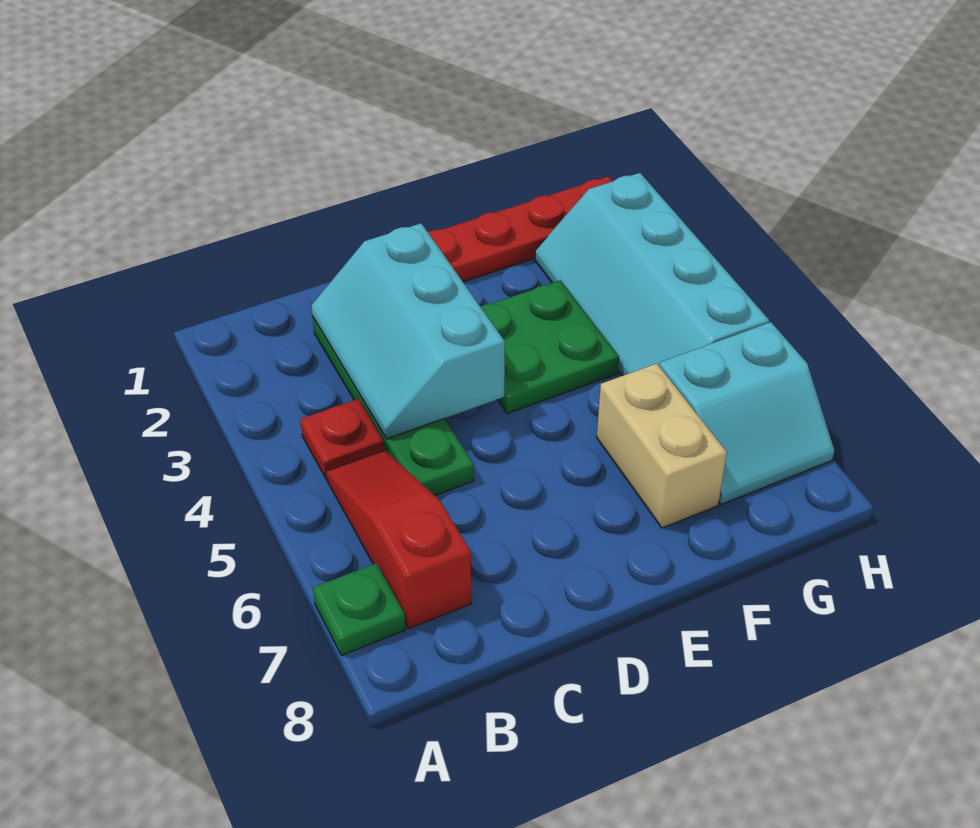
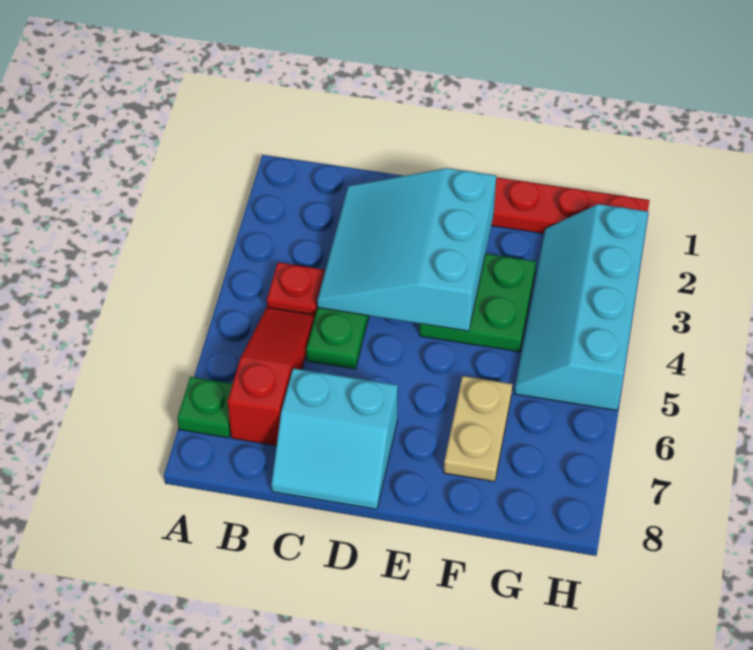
cyan slope C2:D4 level 2 top D -> cyan slope C2:E4 level 2 top E
tan brick F6:F7 level 1 -> tan plate F6:F7 level 1
cyan slope G6:H7 level 1 top 6 -> cyan slope C7:D8 level 1 top 7

